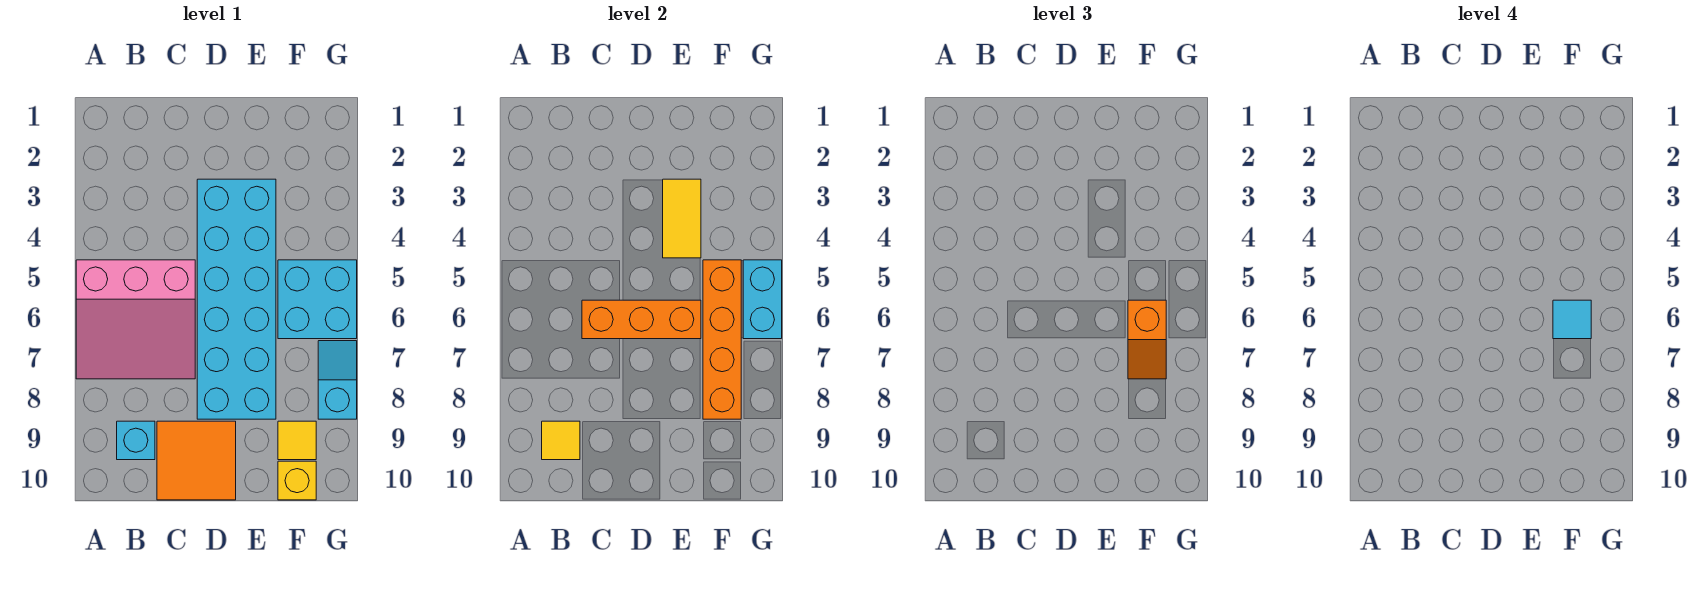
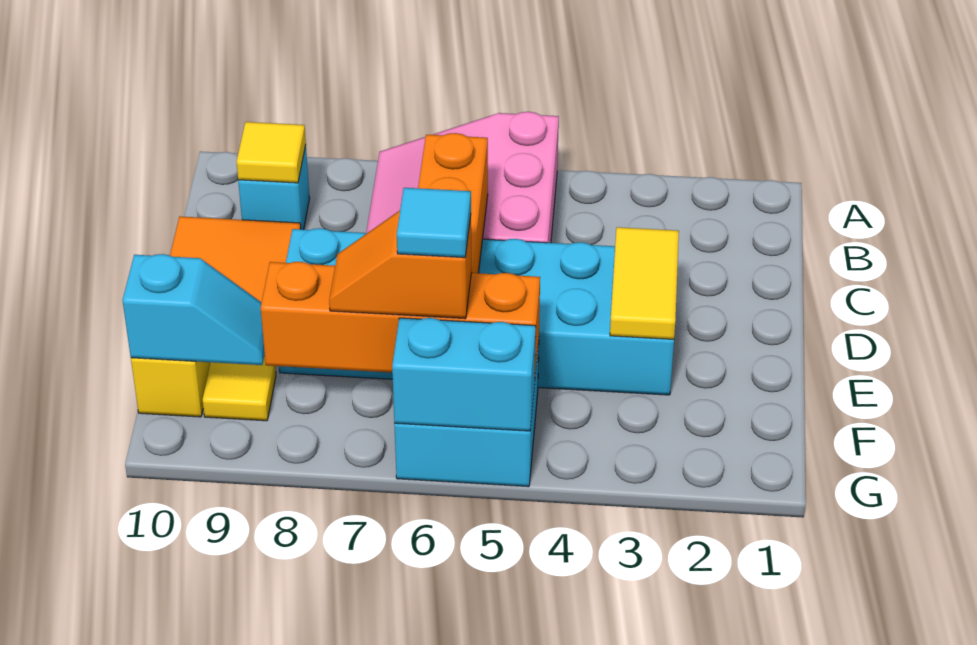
yellow tile E3:E4 level 2 -> yellow tile D3:E3 level 2
cyan slope G7:G8 level 1 top 8 -> cyan slope F9:F10 level 2 top 10

